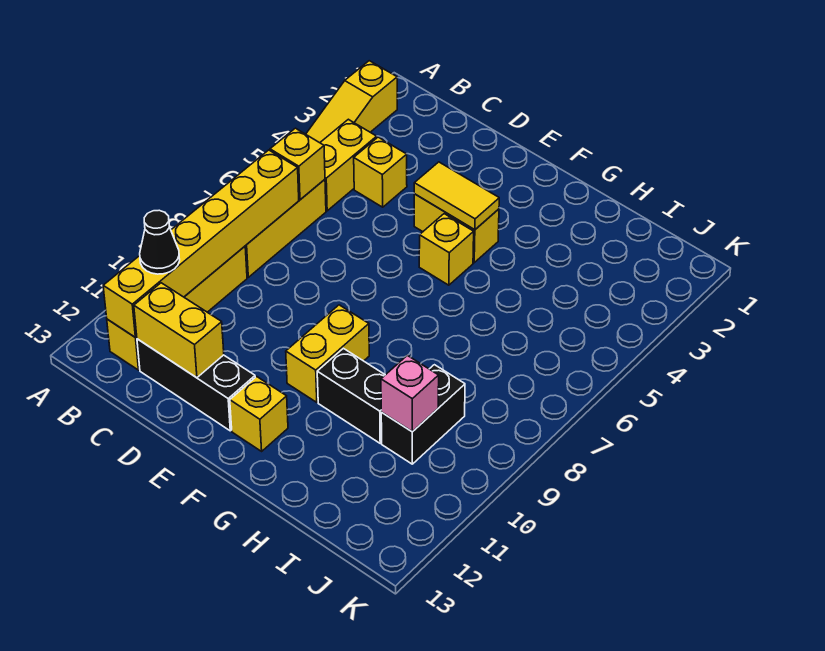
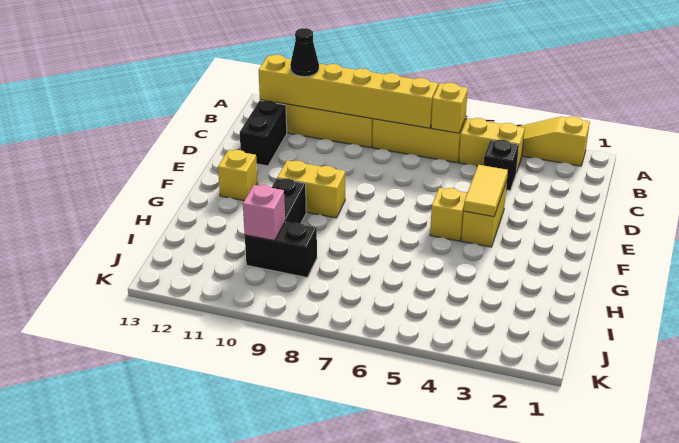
yellow brick C4 level 1 -> black brick C4 level 1
black brick C12:E12 level 1 -> black brick C12:D12 level 1
yellow brick C12:D12 level 2 -> none

